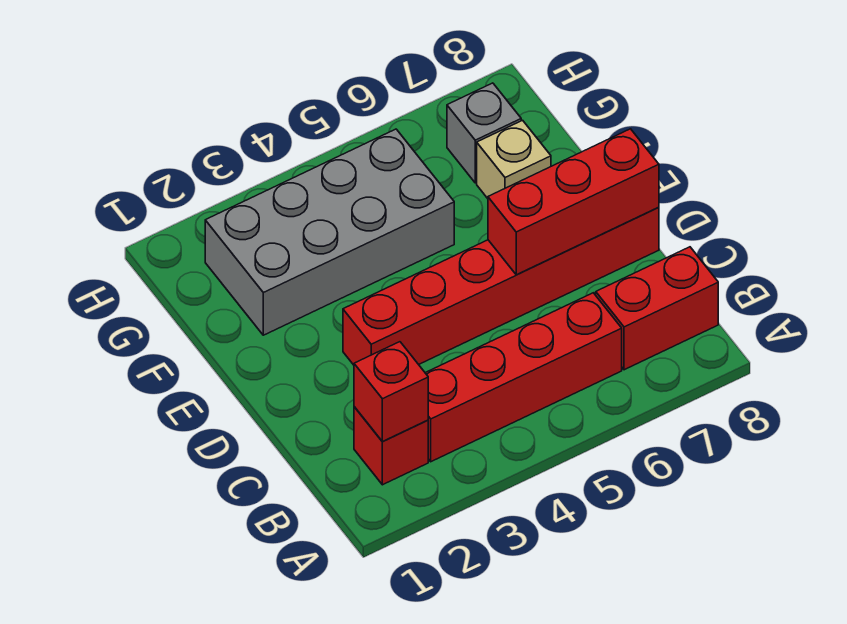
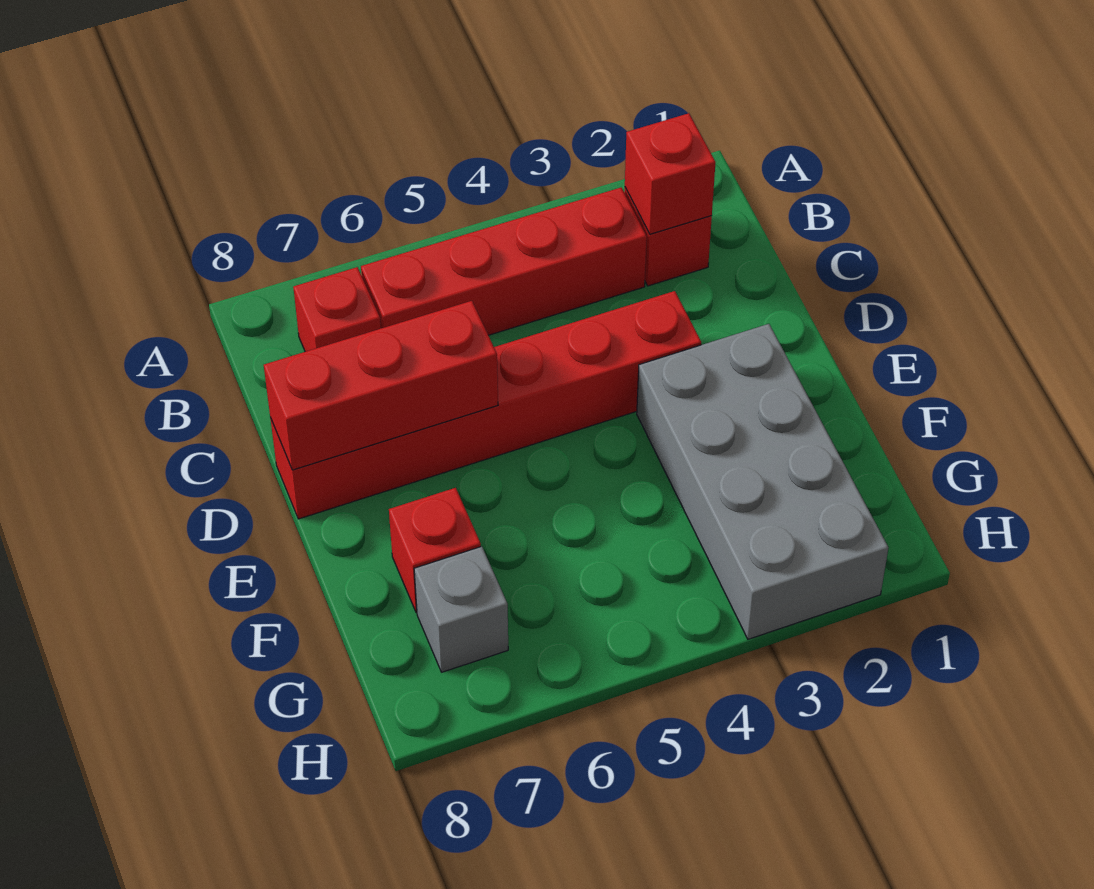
red brick B7:B8 level 1 -> red brick B7 level 1
grey brick F2:G5 level 1 -> grey brick E2:H3 level 1
tan brick F7 level 1 -> red brick F7 level 1

